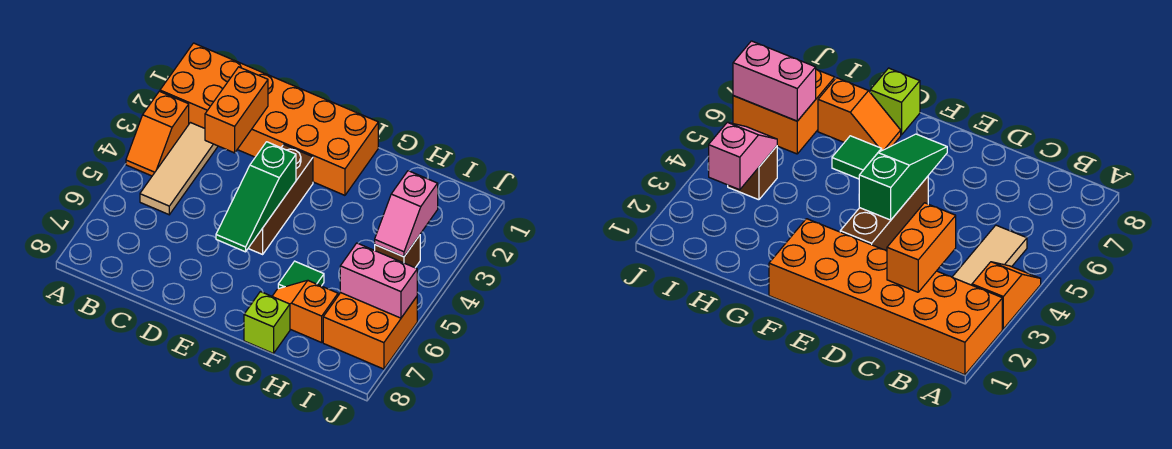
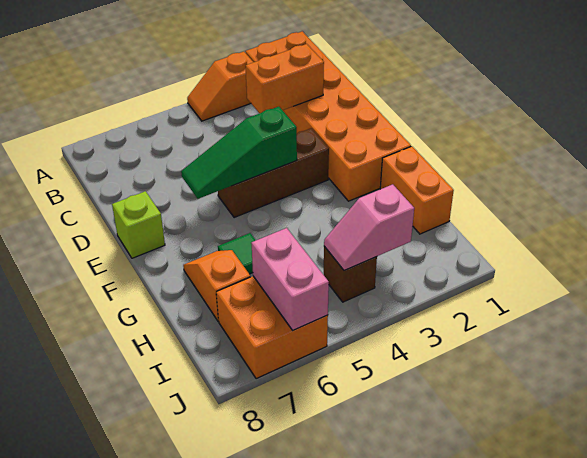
tan tile B3:B5 level 1 -> none
none -> orange brick G1:H1 level 1
lime brick G8 level 1 -> lime brick E8 level 1

